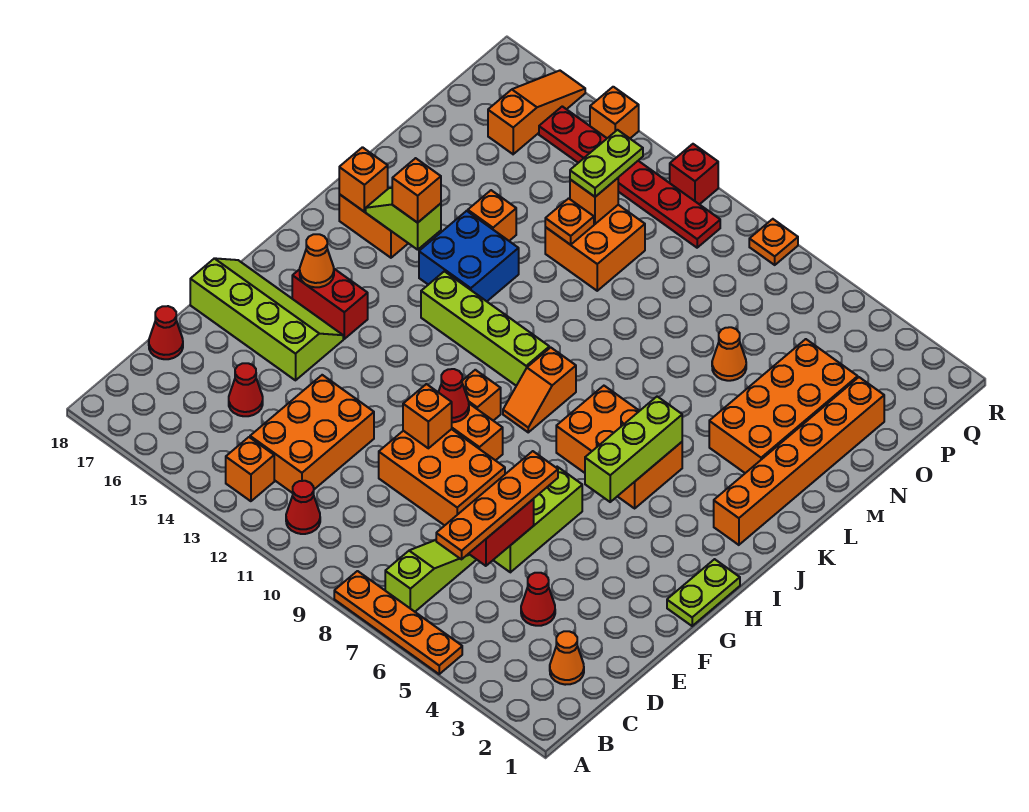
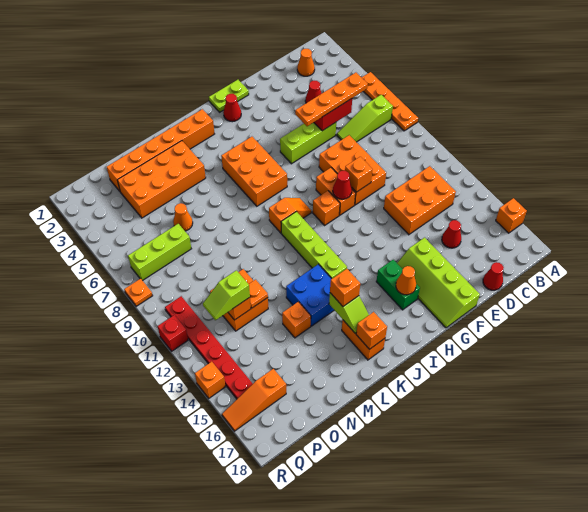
red cone B11 level 1 -> red cone H2 level 1
orange brick B13 level 1 -> orange brick A16 level 1
lime brick H5:J5 level 2 -> lime brick O7:Q7 level 1
red brick H15:H16 level 1 -> green brick H15:H16 level 1
lime plate O12:P12 level 3 -> lime slope O12:P12 level 3 top O

